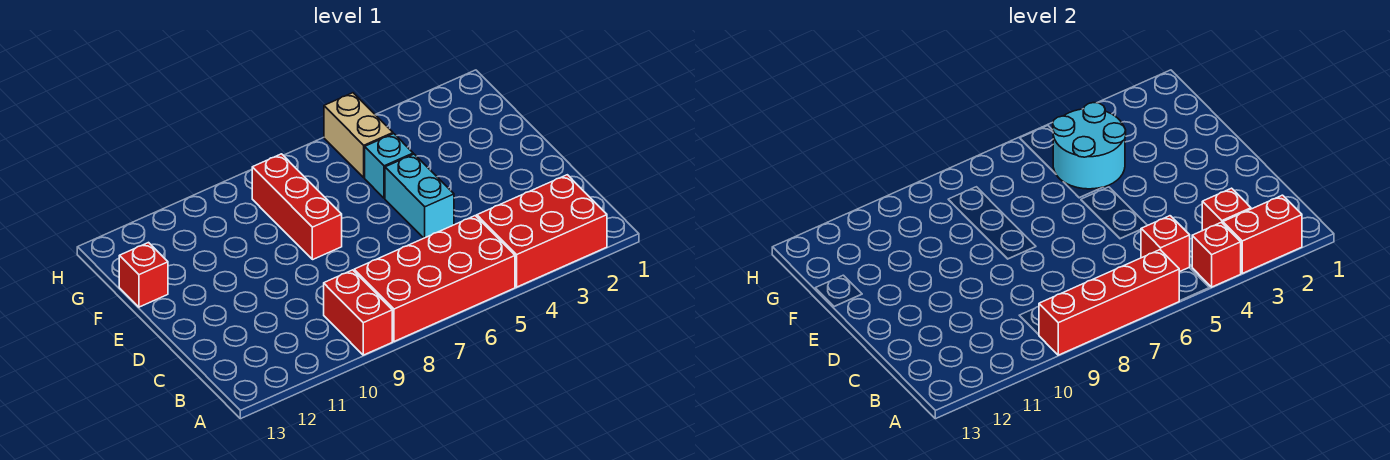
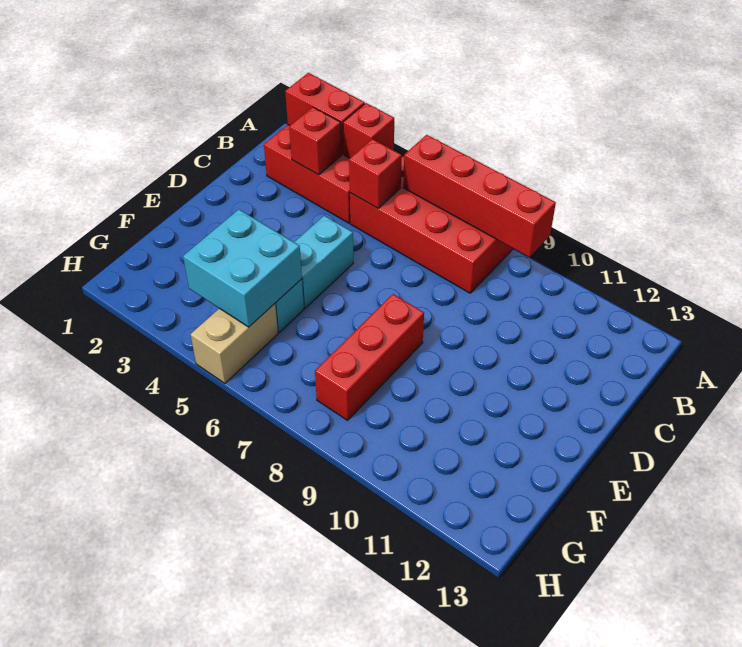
red brick A9:B9 level 1 -> none
cyan round brick F4:G5 level 2 -> cyan brick F4:G5 level 2
red brick F13 level 1 -> none

